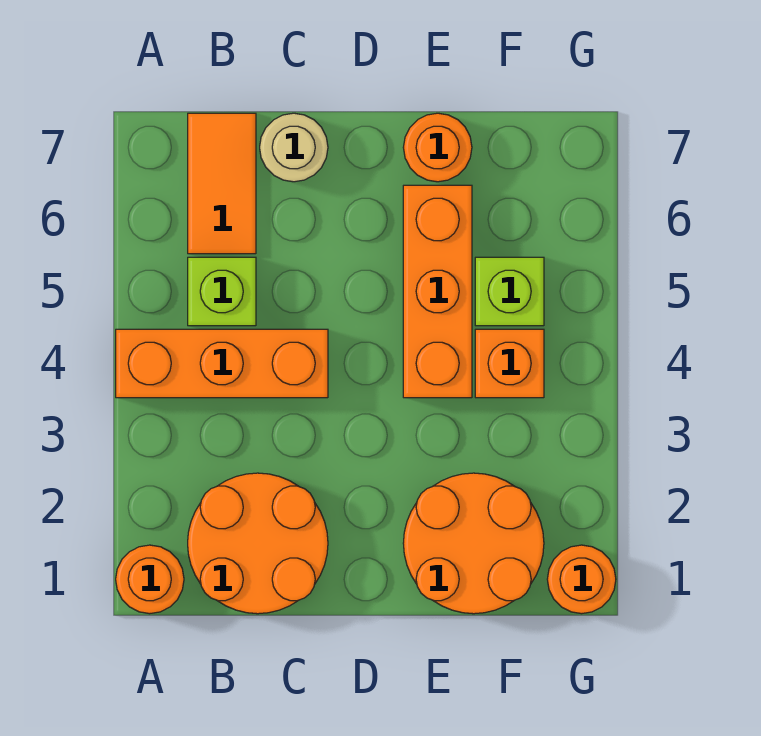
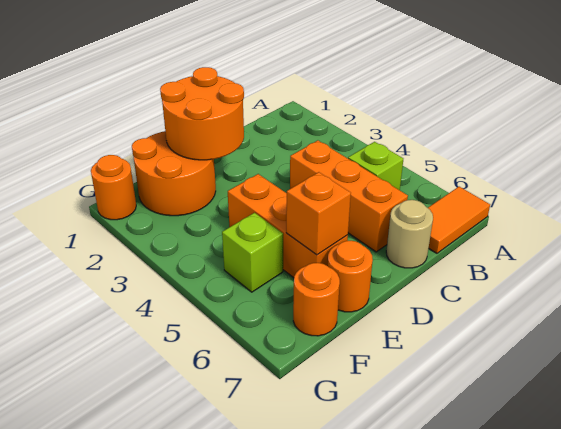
orange round brick A1 level 1 -> orange round brick F7 level 1
orange brick A4:C4 level 1 -> orange brick C4:C6 level 1
orange round brick B1:C2 level 1 -> orange round brick D1:E2 level 2
orange tile B6:B7 level 1 -> orange tile A7:B7 level 1
orange brick F4 level 1 -> orange brick E6 level 2

